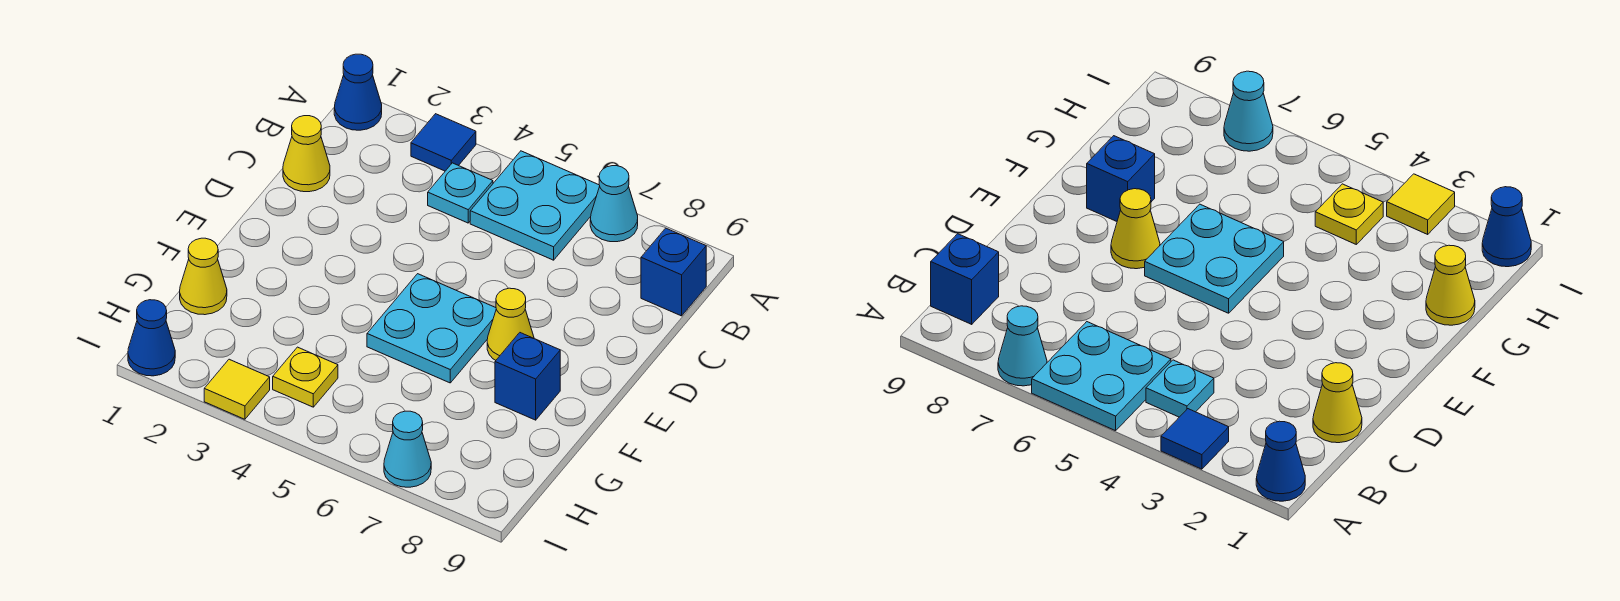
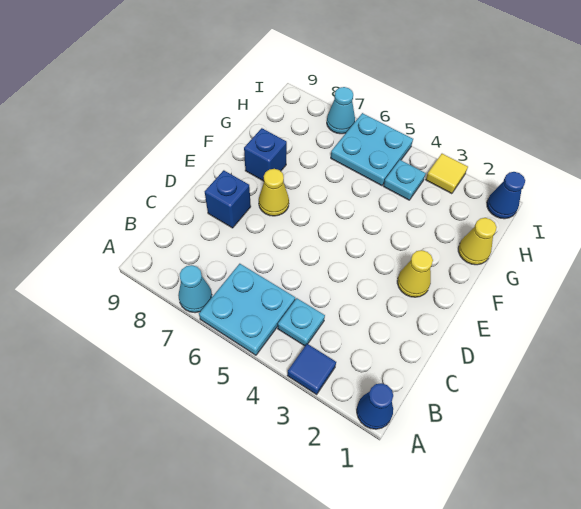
blue brick B9 level 1 -> blue brick D8 level 1
yellow cone C1 level 1 -> yellow cone E2 level 1
cyan plate E5:F6 level 1 -> cyan plate H5:I6 level 1
yellow plate H4 level 1 -> cyan plate H4 level 1

